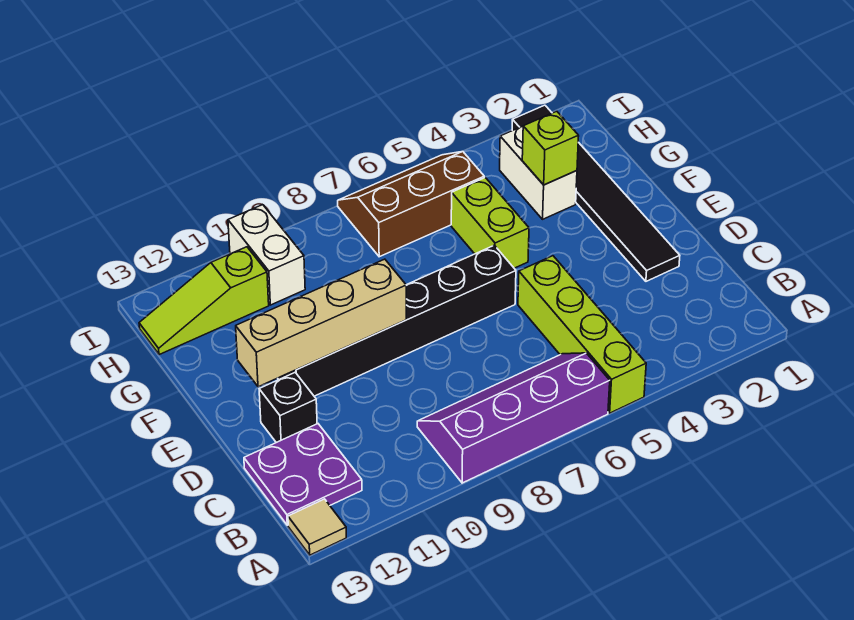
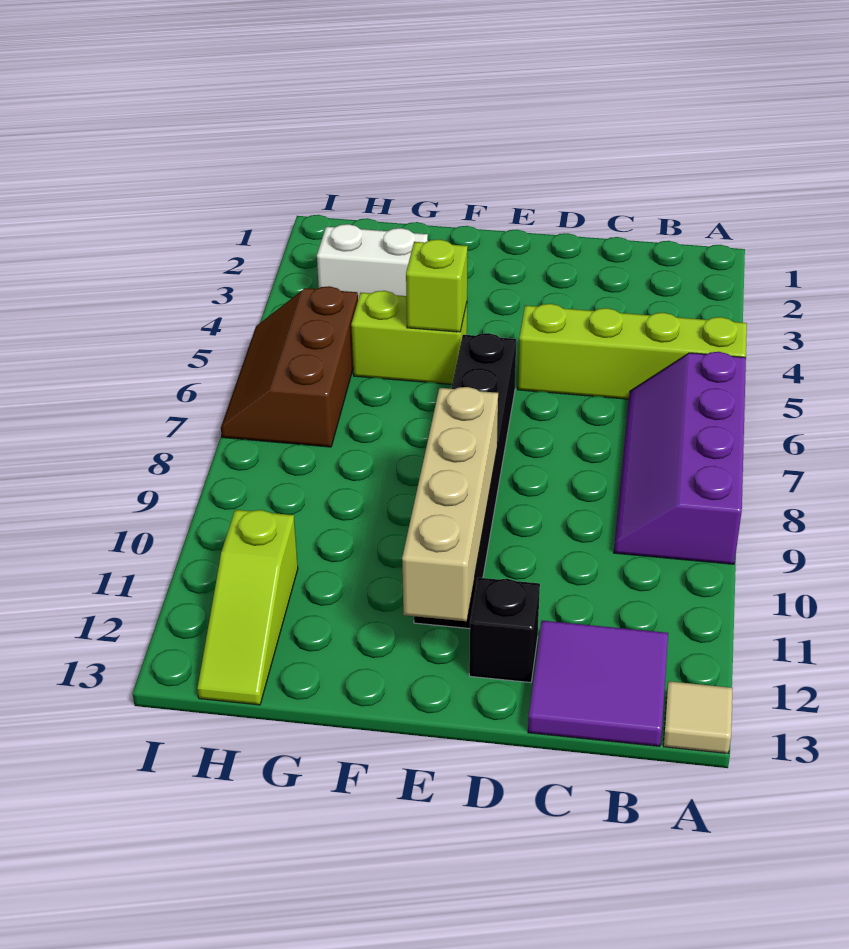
purple plate B12:C13 level 1 -> purple tile B12:C13 level 1
black tile D2:I2 level 1 -> none
lime brick G3 level 2 -> lime brick F5 level 2
white brick H10:I10 level 1 -> none

